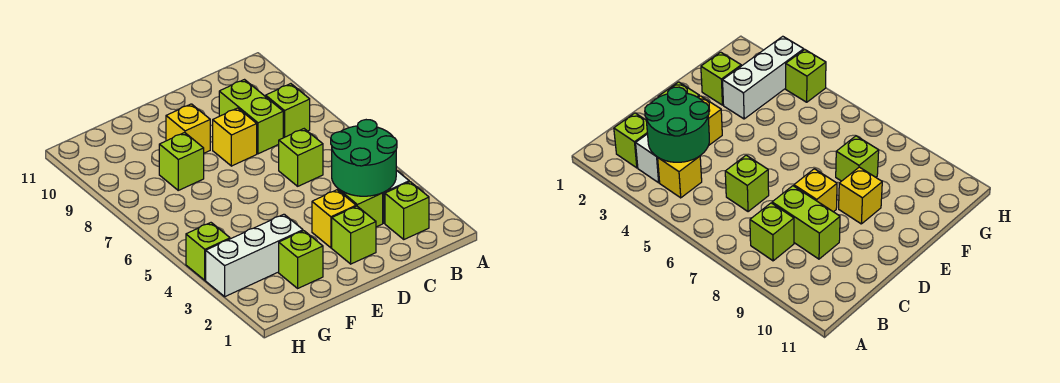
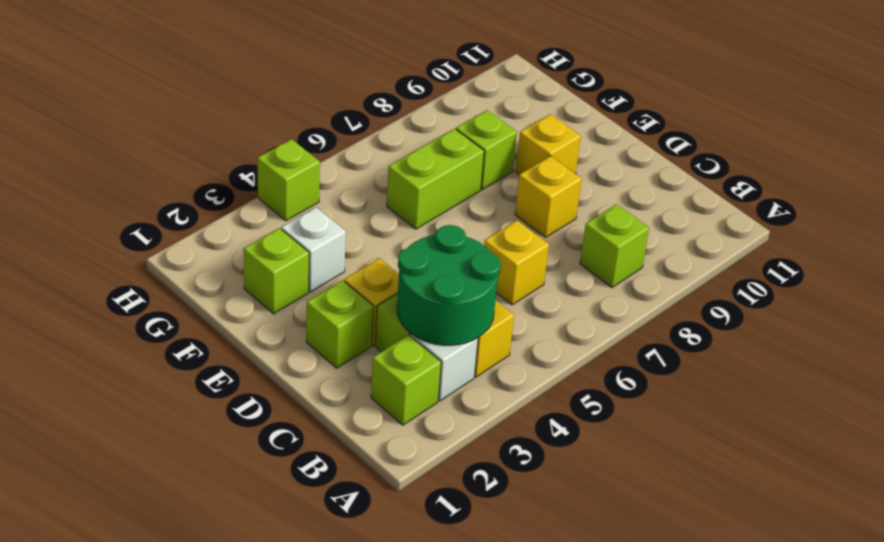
lime brick C6 level 1 -> yellow brick C6 level 1
lime brick C8:C9 level 1 -> lime brick F6:F7 level 1
white brick F3:H3 level 1 -> white brick F3 level 1

